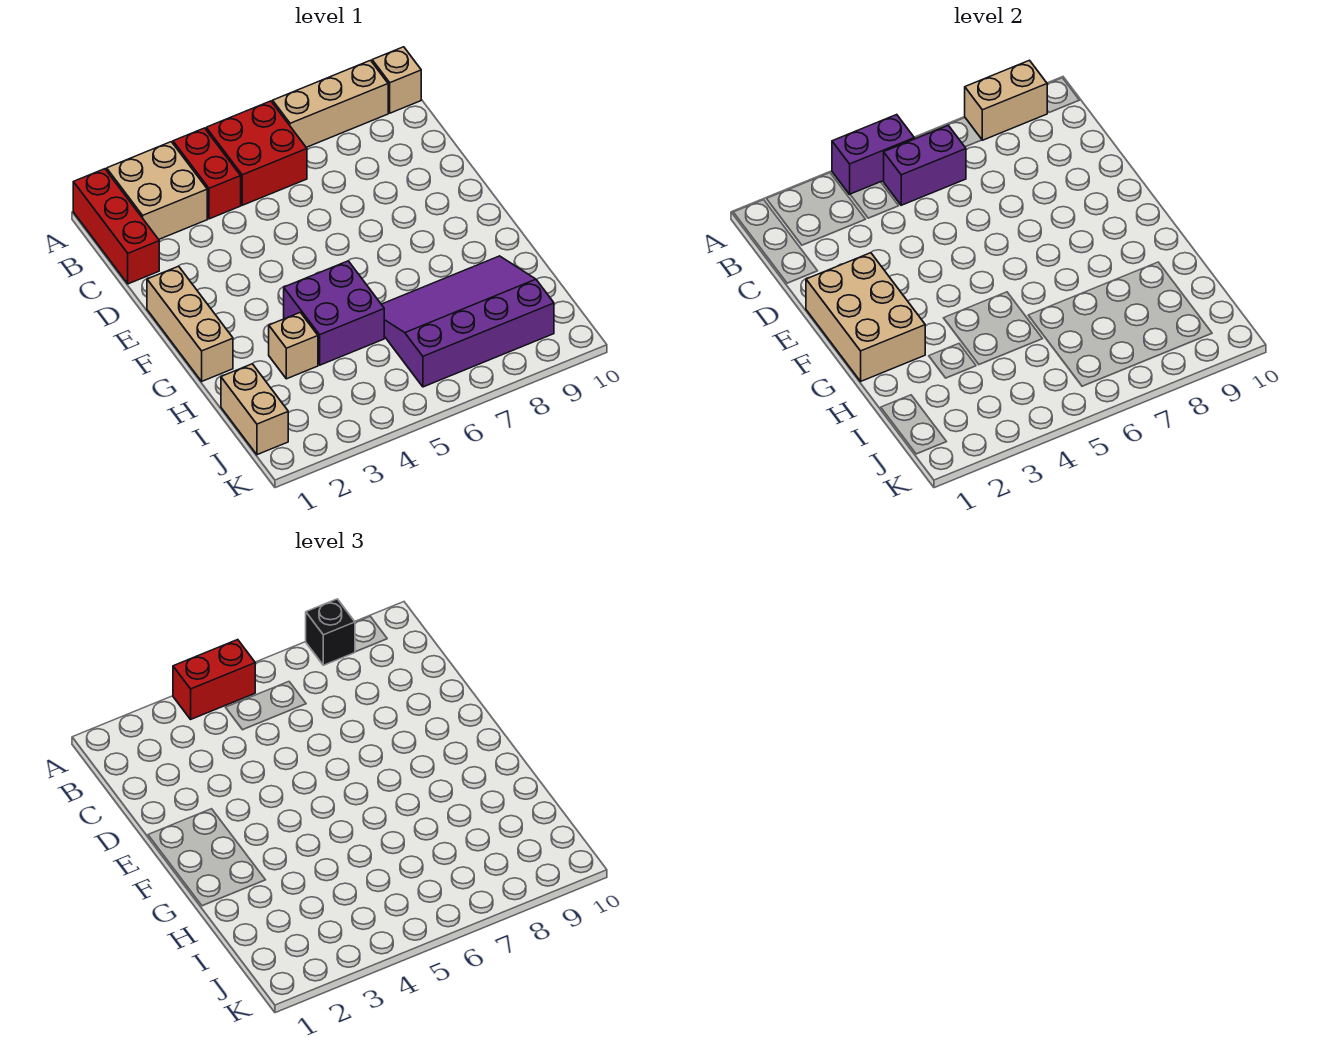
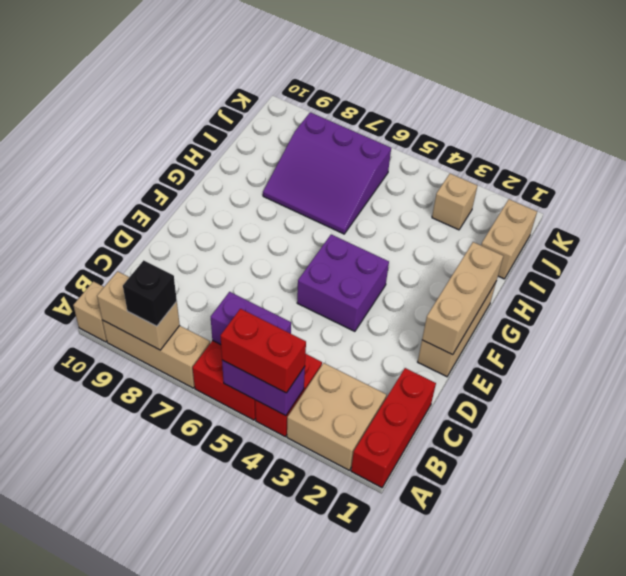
tan brick E1:G2 level 2 -> tan brick E1:G1 level 2
purple brick G4:H5 level 1 -> purple brick E4:F5 level 1
tan brick H3 level 1 -> tan brick J3 level 1
purple slope H6:J9 level 1 top J -> purple slope H6:J8 level 1 top J

